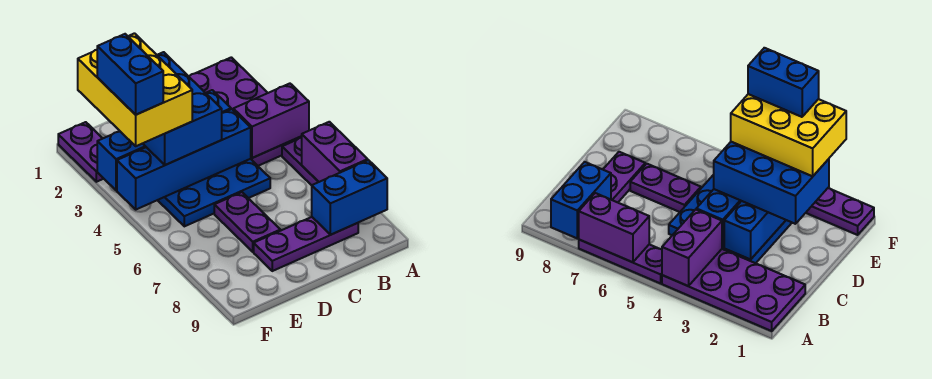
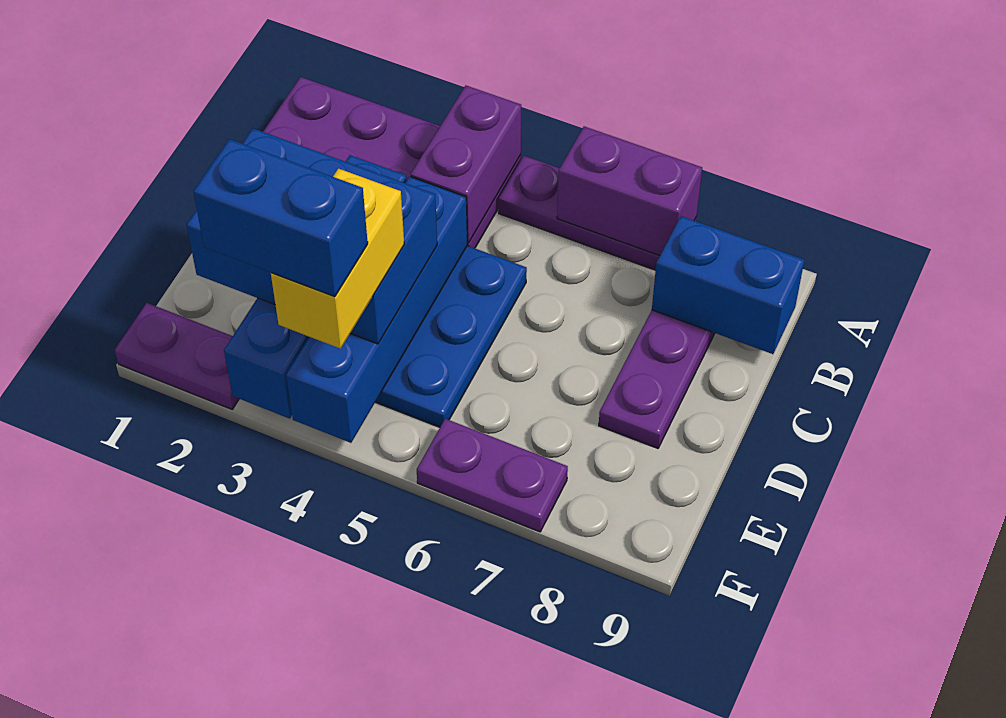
blue brick A8:B8 level 2 -> blue brick B8:B9 level 2
purple plate D6:D7 level 1 -> purple plate F6:F7 level 1
yellow brick E2:F4 level 4 -> yellow brick E4:F4 level 4

